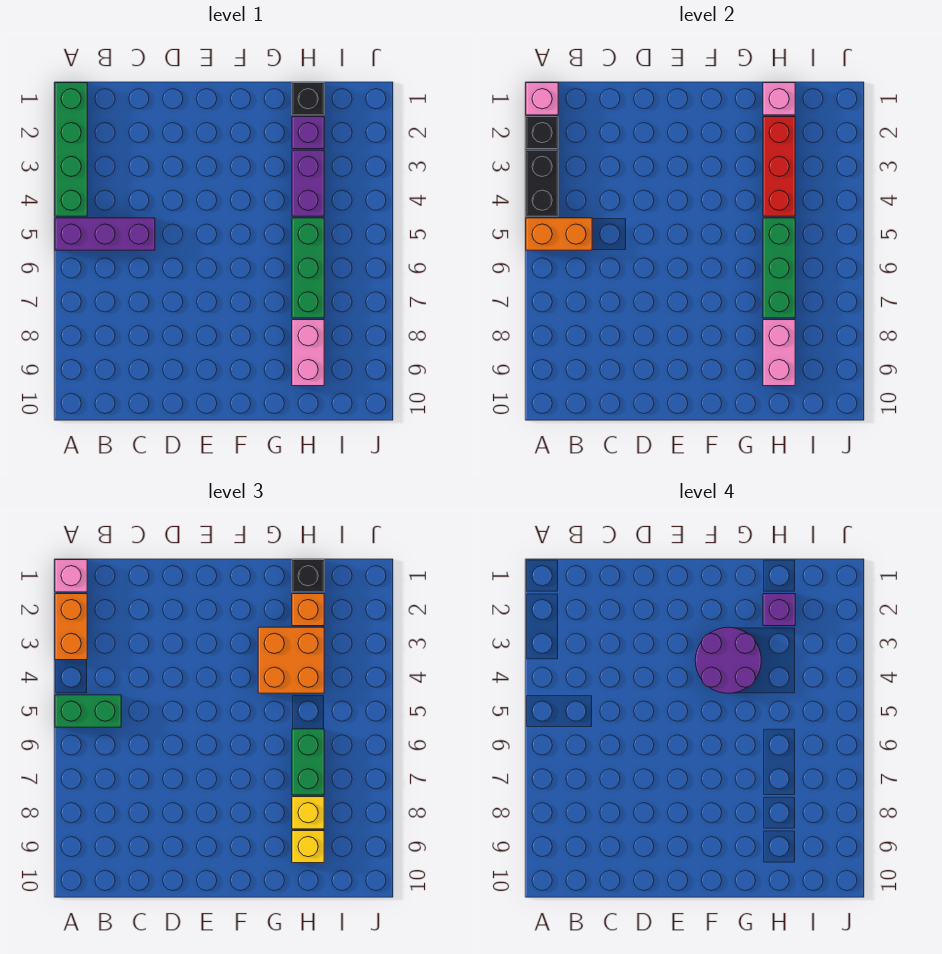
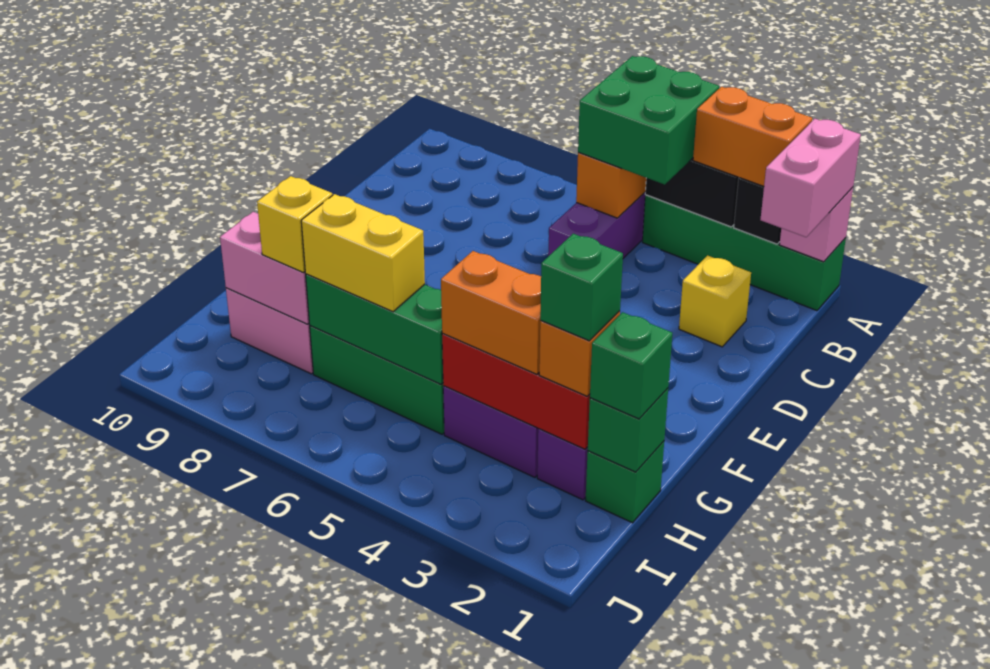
pink brick A1 level 3 -> pink brick A1:B1 level 3
green brick A5:B5 level 3 -> green brick A4:B5 level 3
purple round brick F3:G4 level 4 -> none
orange brick G3:H4 level 3 -> orange brick H3:H4 level 3
black brick H1 level 1 -> green brick H1 level 1
pink brick H1 level 2 -> green brick H1 level 2
black brick H1 level 3 -> green brick H1 level 3
purple brick H2 level 4 -> green brick H2 level 4
green brick H6:H7 level 3 -> yellow brick H6:H7 level 3
yellow brick H9 level 3 -> yellow brick C2 level 1

